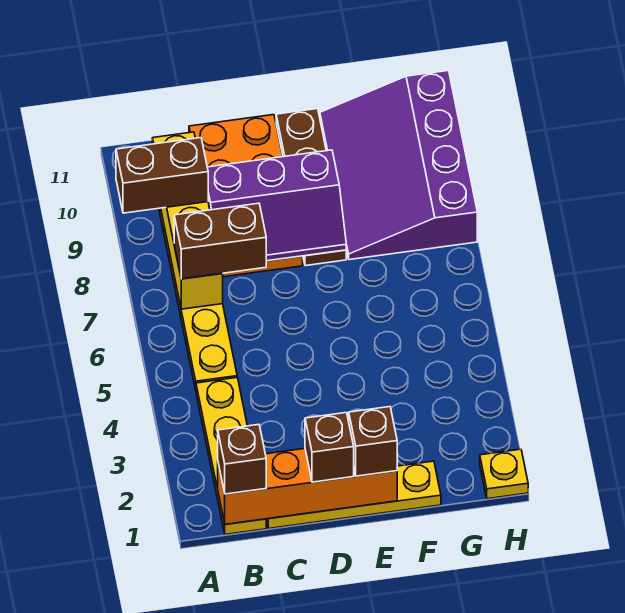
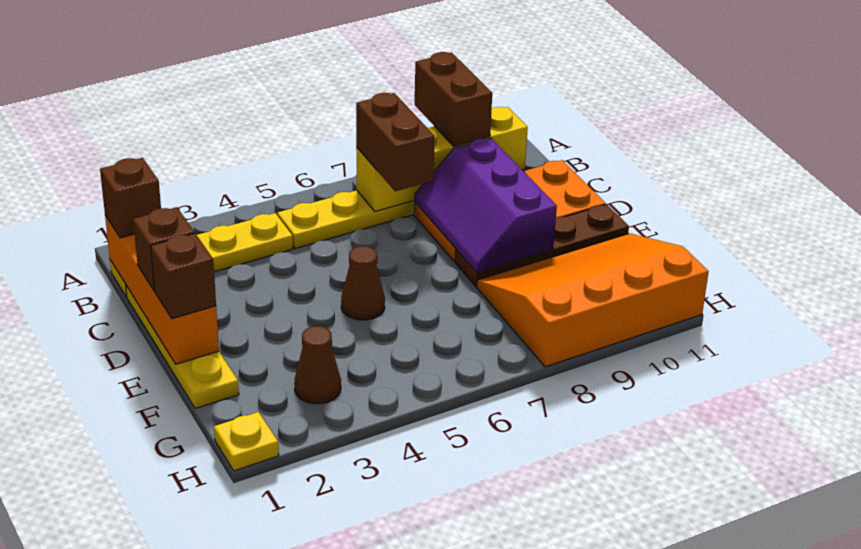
none -> brown cone E5 level 1
purple slope F8:H11 level 1 top H -> orange slope F8:H11 level 1 top H
none -> brown cone G3 level 1

